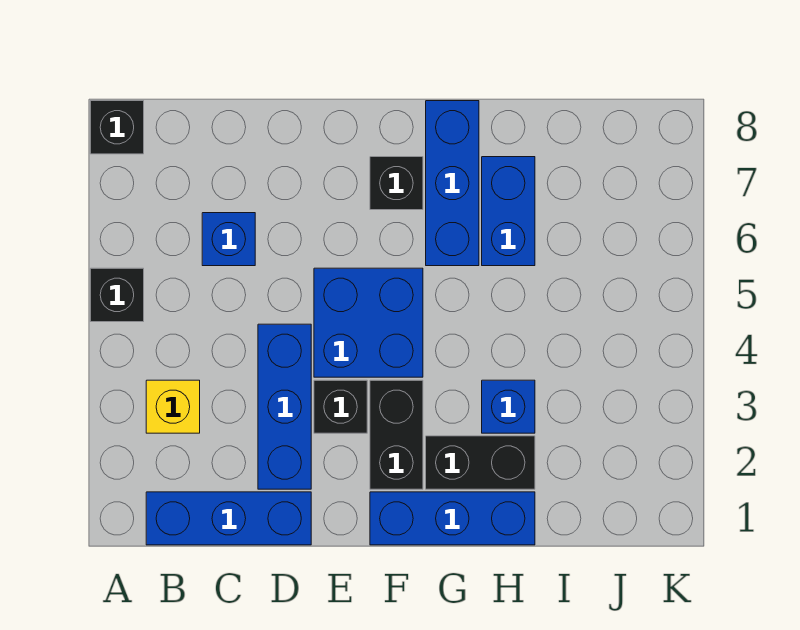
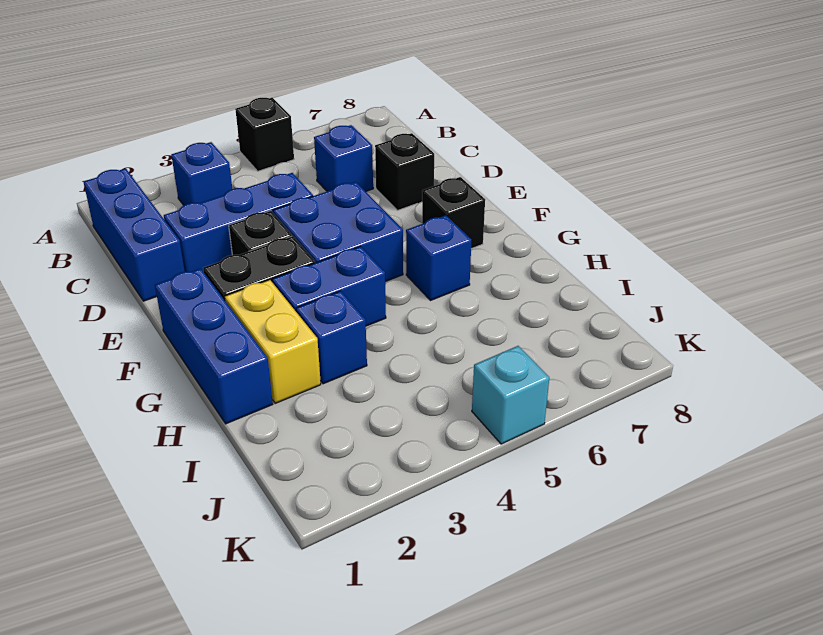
black brick A8 level 1 -> black brick D7 level 1
yellow brick B3 level 1 -> blue brick B3 level 1
black brick G2:H2 level 1 -> yellow brick G2:H2 level 1
blue brick G6:G8 level 1 -> blue brick G6 level 1
blue brick H6:H7 level 1 -> blue brick G3:G4 level 1
none -> cyan brick K5 level 1

